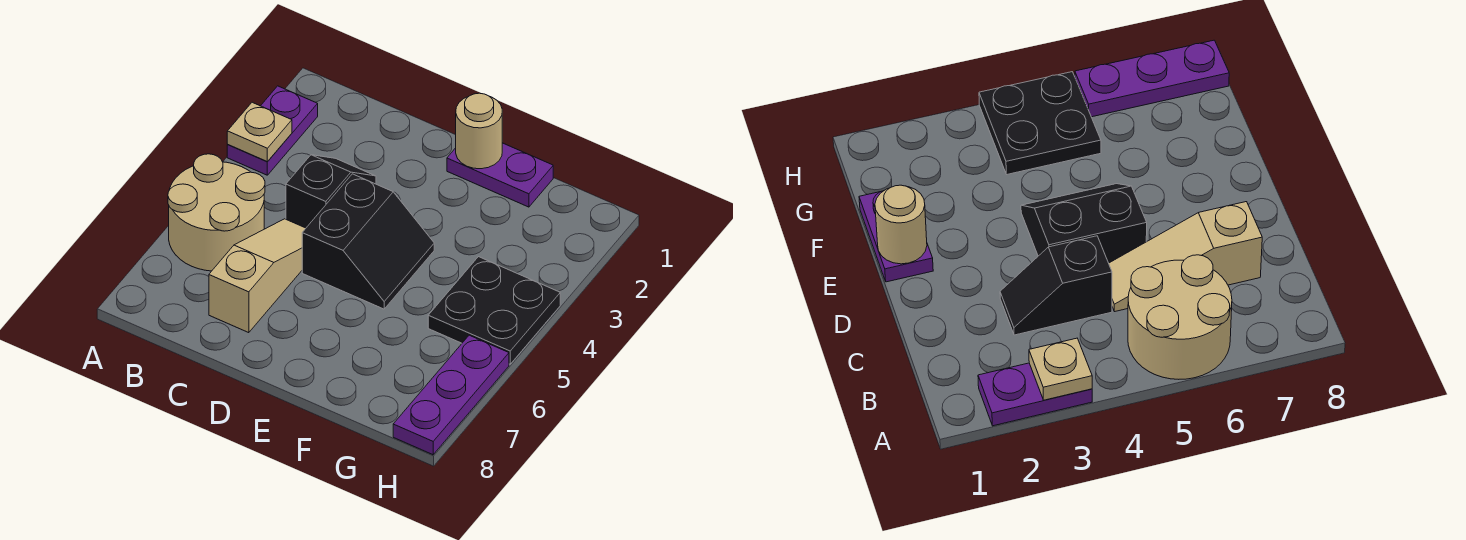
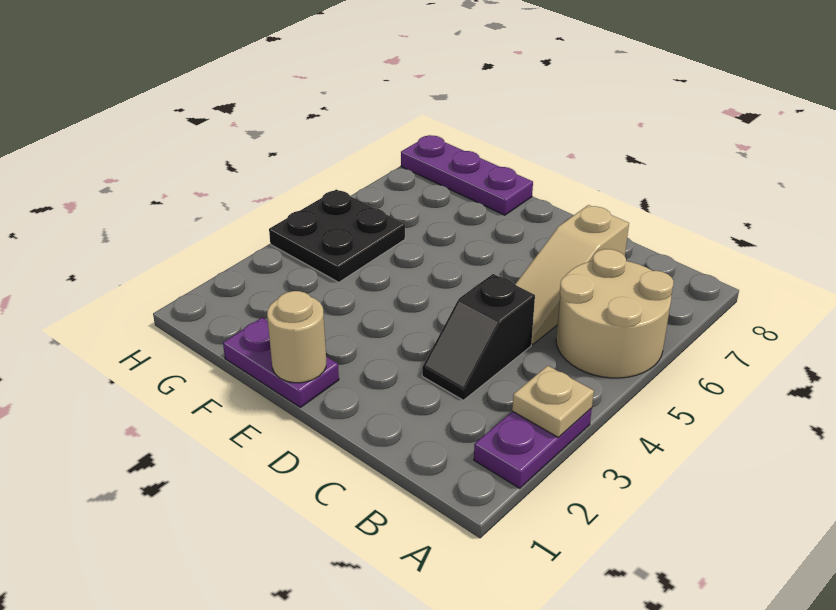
black slope D4:E5 level 1 top D -> none
purple plate H6:H8 level 1 -> purple plate F8:H8 level 1

